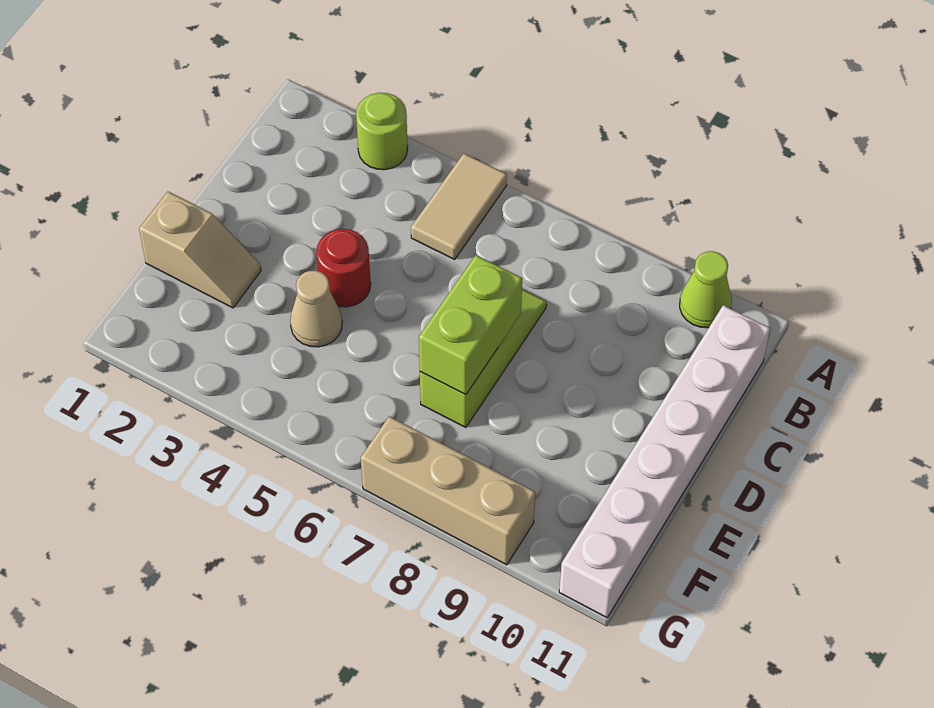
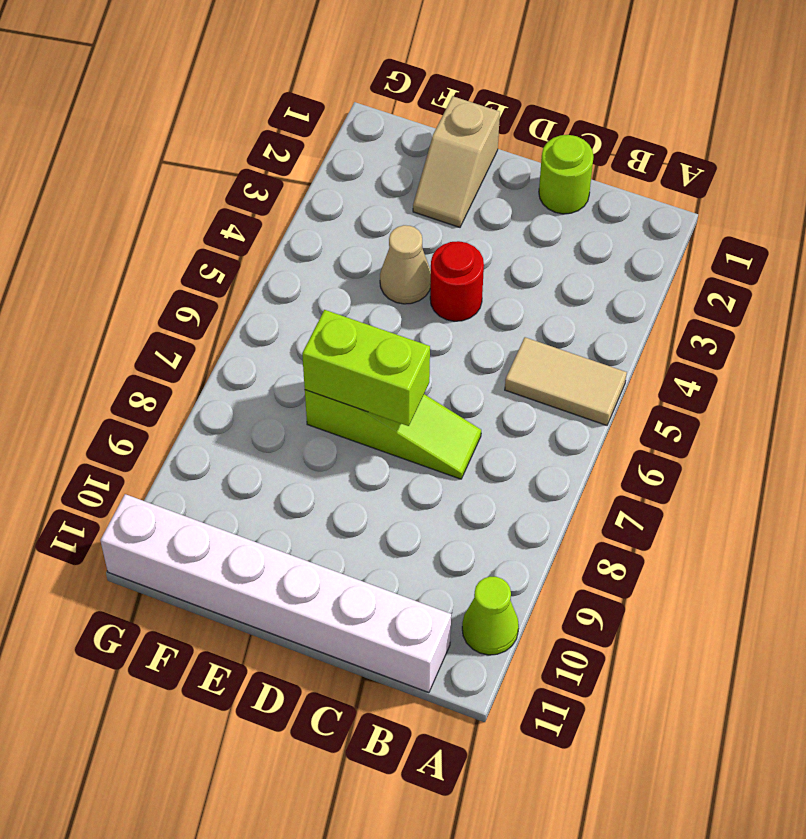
lime round brick A3 level 1 -> lime round brick C1 level 1
tan brick G7:G9 level 1 -> none

